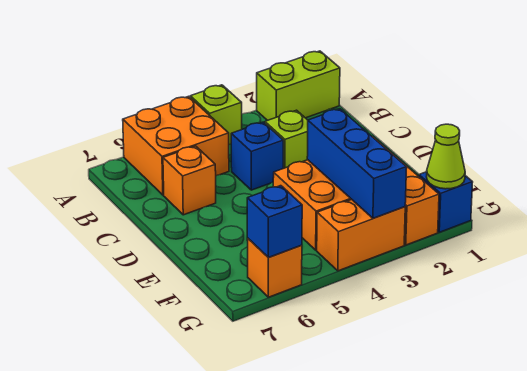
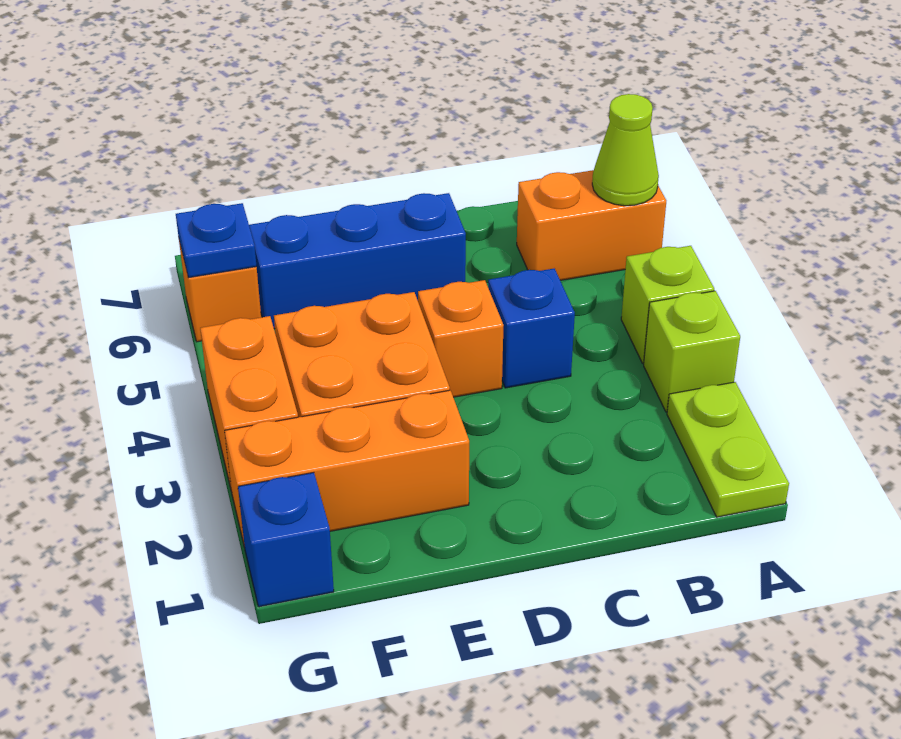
lime brick A1:A2 level 1 -> lime plate A1:A2 level 1
orange brick A5:B6 level 1 -> orange brick A6:B6 level 1
lime brick C3 level 1 -> lime brick A3 level 1
orange brick C6 level 1 -> orange brick D4 level 1
blue brick E3:G3 level 2 -> blue brick D6:F6 level 1
lime cone G1 level 2 -> lime cone A6 level 2
blue brick G6 level 2 -> blue plate G6 level 2

